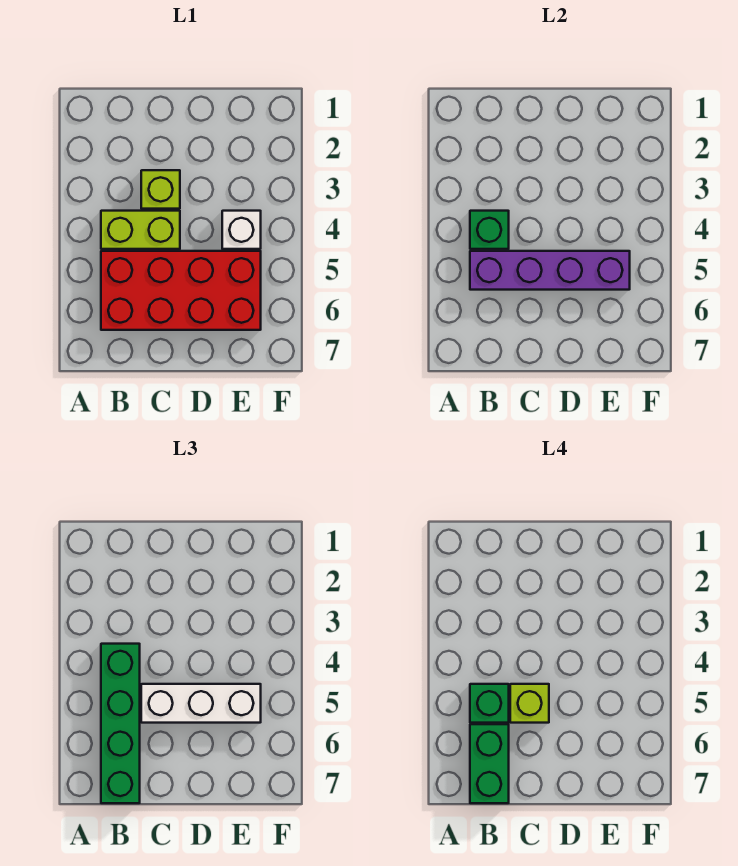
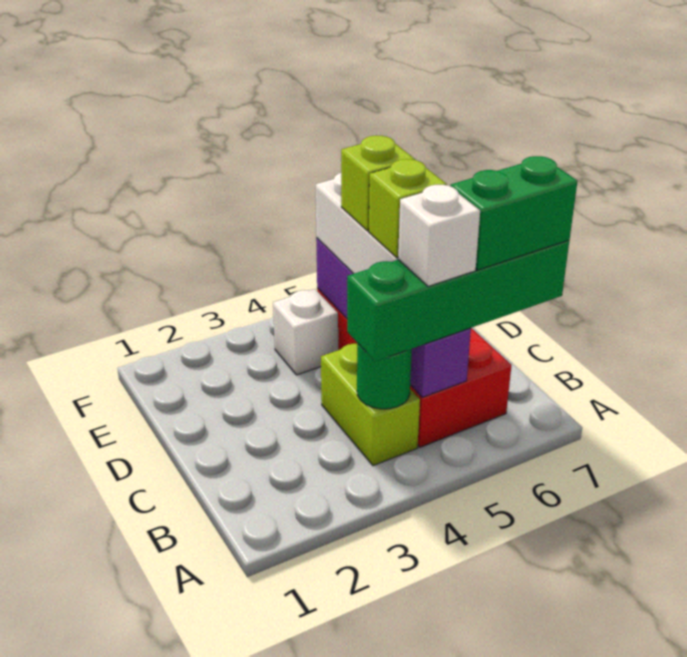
green brick B4 level 2 -> green round brick B4 level 2
green brick B5 level 4 -> white brick B5 level 4
lime brick C3 level 1 -> lime brick D5 level 4

